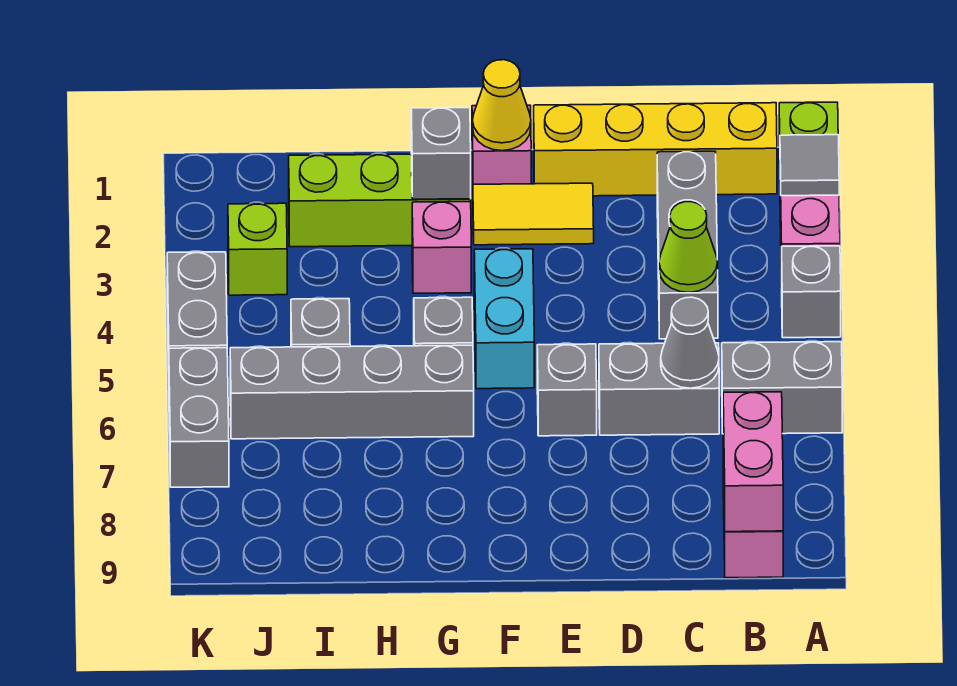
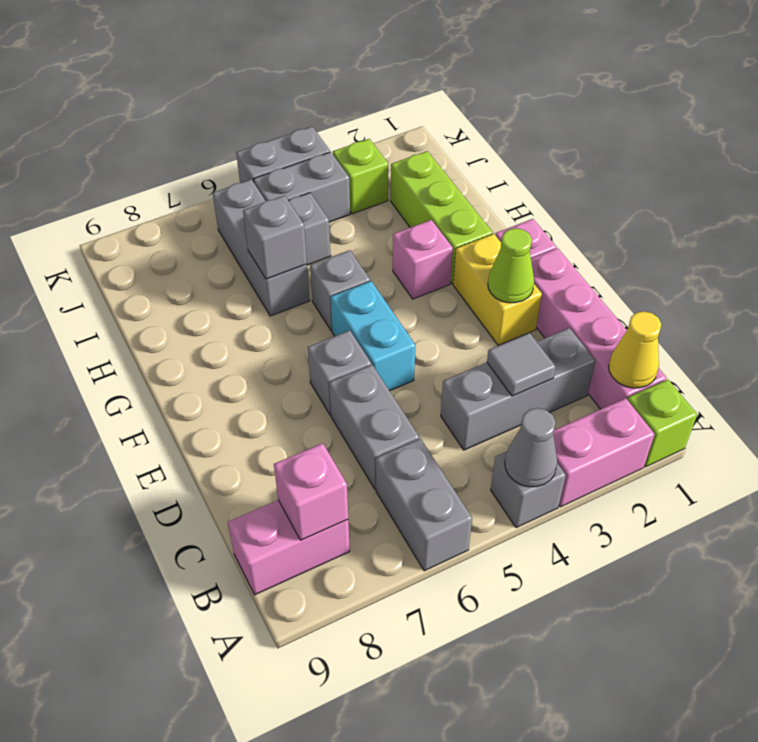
grey tile A2 level 2 -> grey tile C3 level 2
yellow brick B1:E1 level 1 -> pink brick B1:E1 level 1
pink brick B8:B9 level 2 -> pink brick B8 level 2
lime cone C4 level 2 -> lime cone E2 level 2
grey cone C6 level 2 -> grey cone A4 level 2
yellow tile E2:F2 level 1 -> yellow brick E2:F2 level 1
yellow cone F1 level 2 -> yellow cone B1 level 2
cyan brick F4:F5 level 1 -> cyan brick E5:F5 level 1
grey brick G2 level 2 -> grey brick H6 level 2
grey brick G6:J6 level 1 -> grey brick H6:J6 level 1
grey brick K6:K7 level 1 -> grey brick J4:J5 level 1

